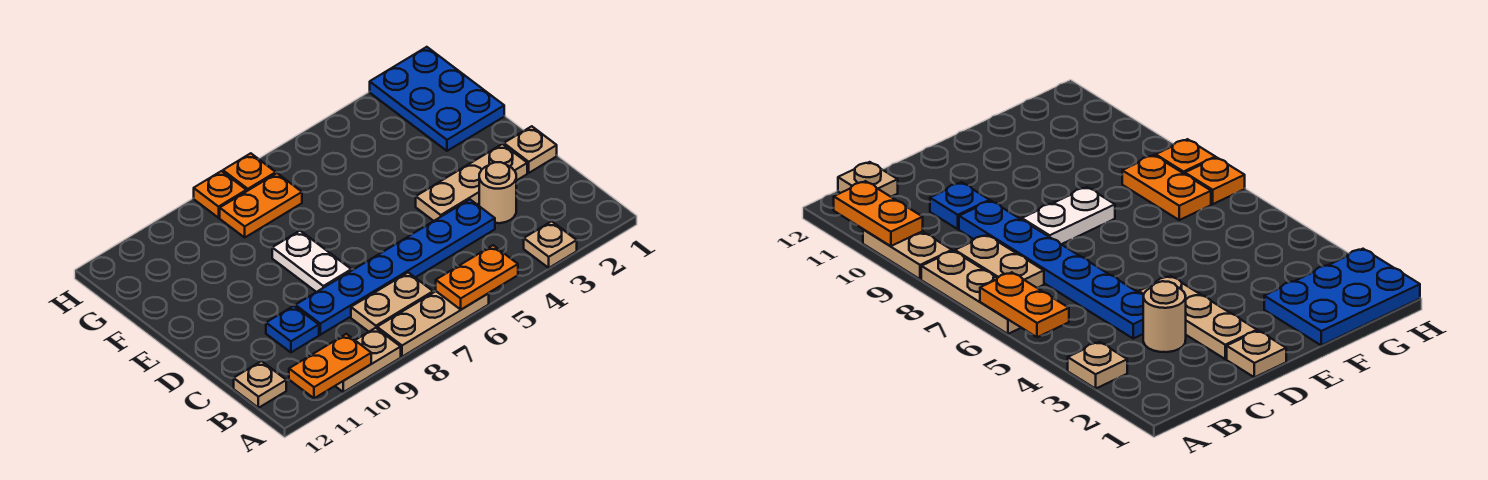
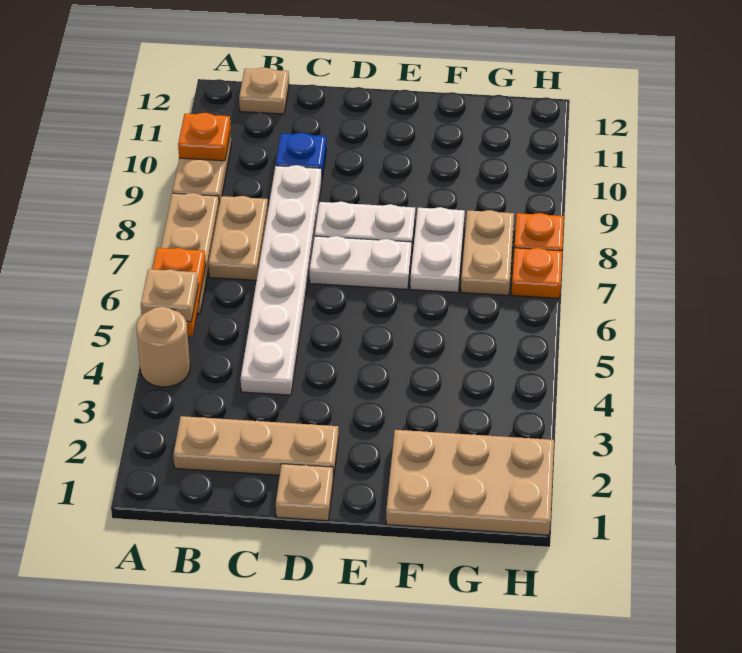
tan plate A3 level 1 -> tan plate A5 level 3
orange plate A10:A11 level 2 -> orange plate A10 level 2
tan round brick C3 level 1 -> tan round brick A4 level 1
blue plate C4:C9 level 1 -> white plate C4:C9 level 1
tan plate D2:D4 level 1 -> tan plate B2:D2 level 1
none -> white plate D7:E7 level 1
blue plate F1:H2 level 1 -> tan plate F1:H2 level 1
none -> white plate F7:F8 level 1
orange plate G7:G8 level 1 -> tan plate G7:G8 level 1

